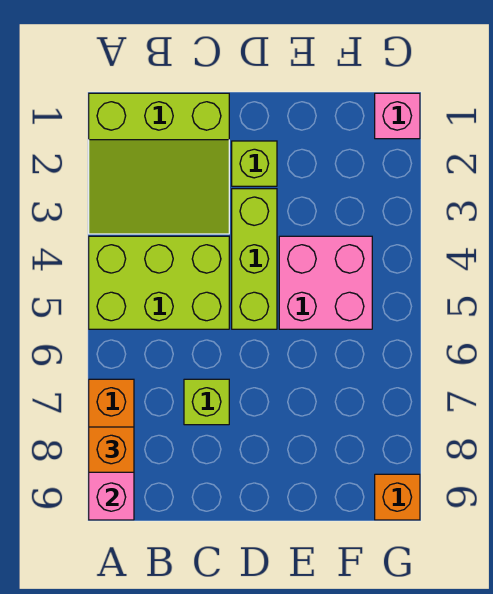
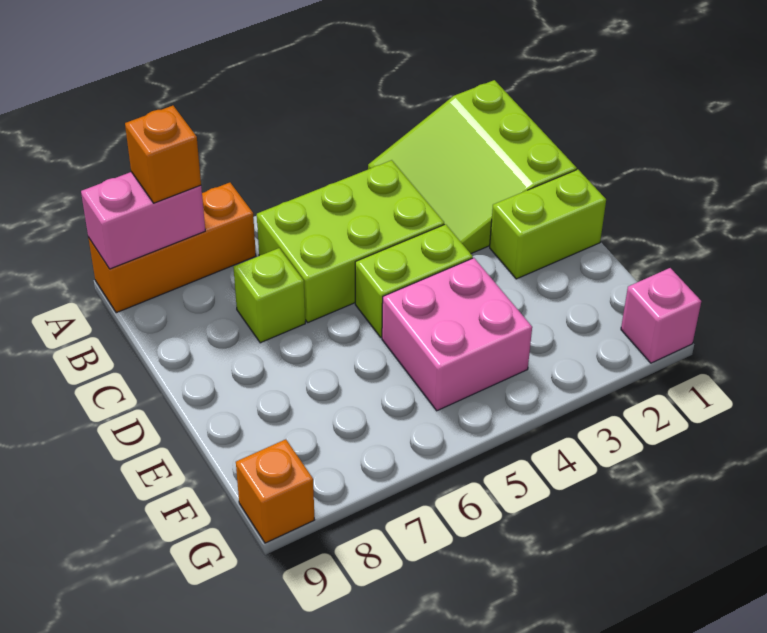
lime brick A4:C5 level 1 -> lime brick B4:C6 level 1
lime brick D2 level 1 -> lime brick D1:D2 level 1
lime brick D3:D5 level 1 -> lime brick D4:D5 level 1

